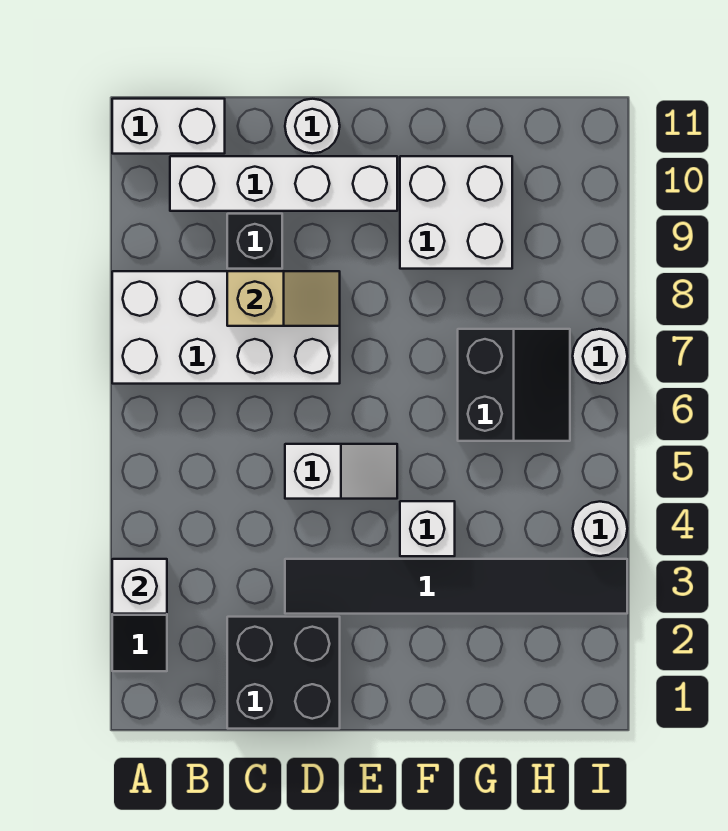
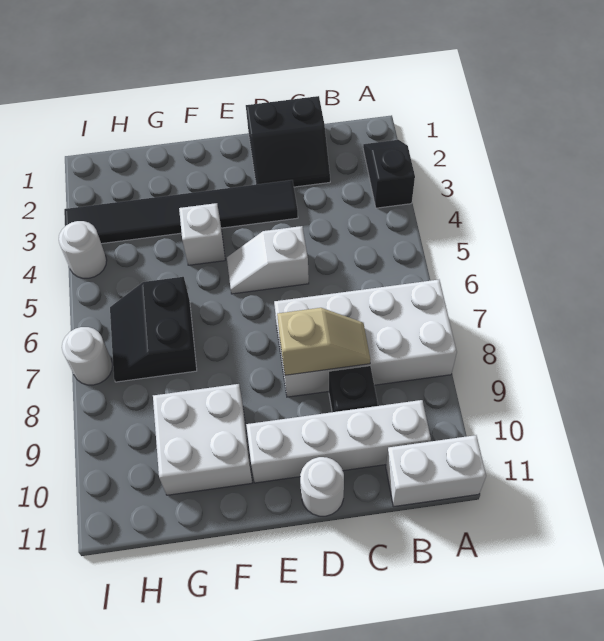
white brick A3 level 2 -> none
black brick C1:D2 level 1 -> black slope C1:D2 level 1 top 1
tan slope C8:D8 level 2 top C -> tan slope C8:D8 level 2 top D

